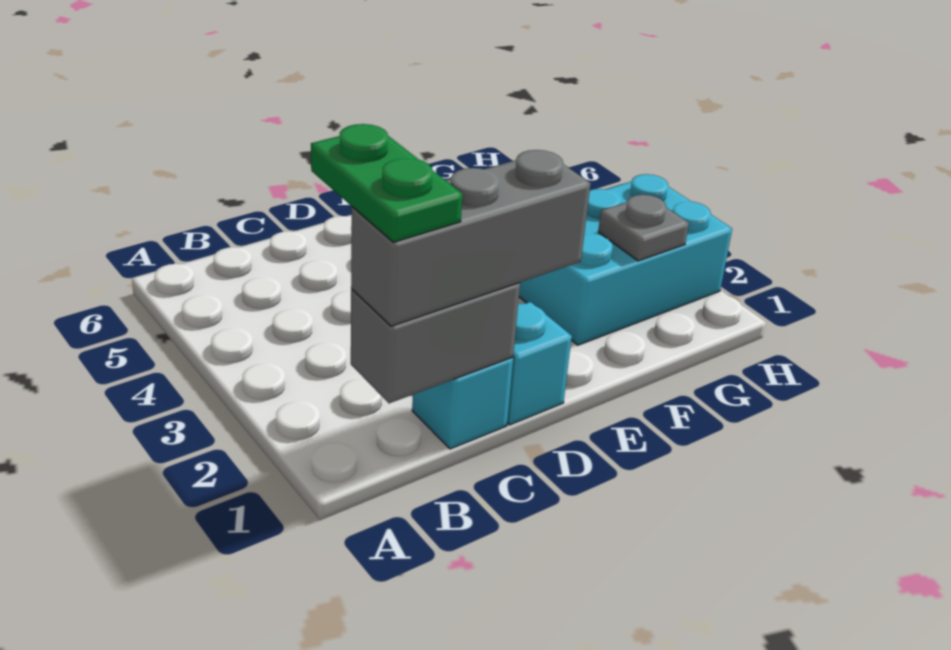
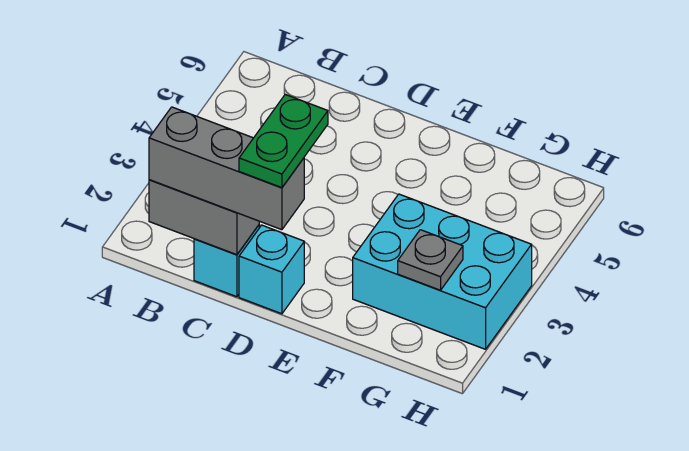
green plate B1:B2 level 4 -> green plate D1:D2 level 4

